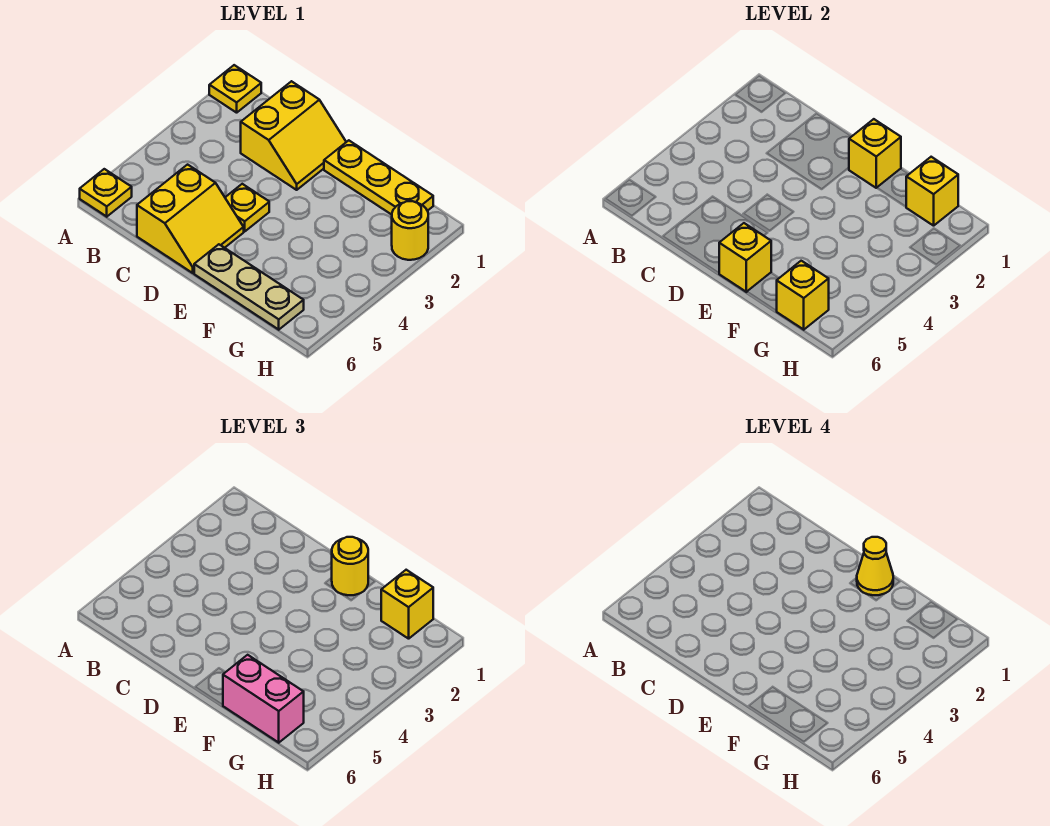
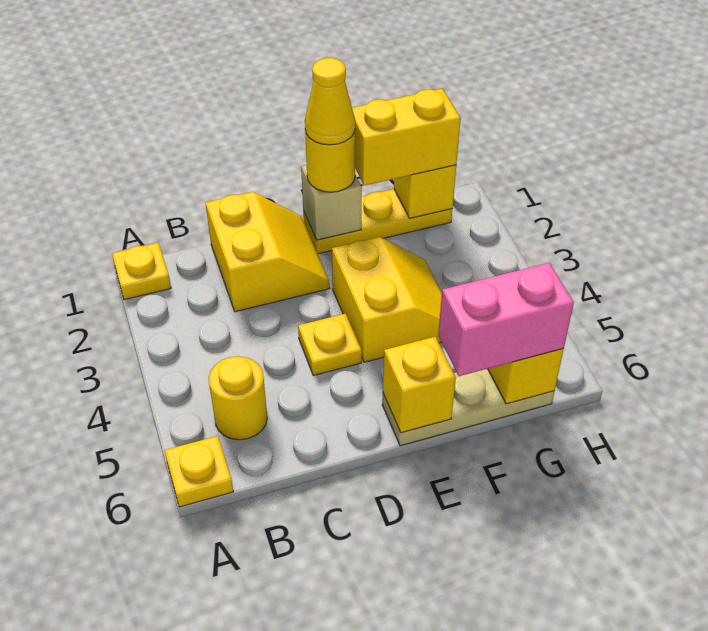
yellow slope C5:D6 level 1 top C -> yellow slope E3:F4 level 1 top E
yellow brick E1 level 2 -> tan brick E1 level 2
yellow brick G1 level 3 -> yellow brick F1:G1 level 3
yellow round brick H2 level 1 -> yellow round brick B5 level 1

